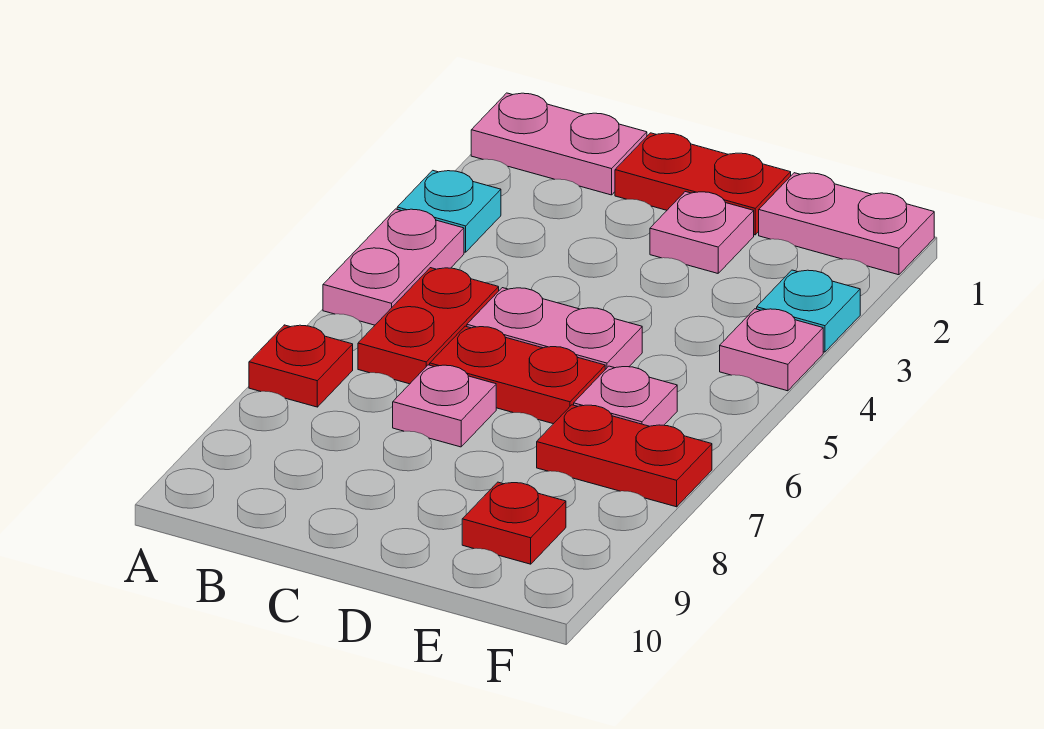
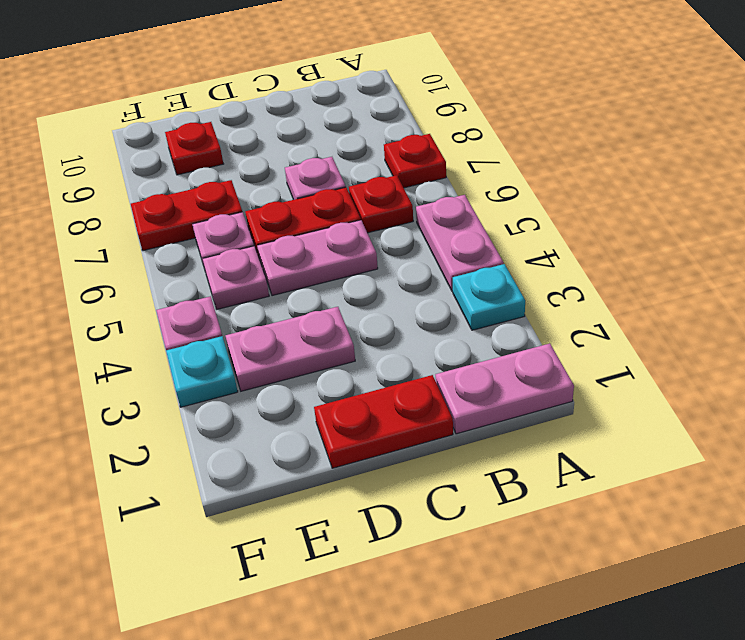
red plate B5:B6 level 1 -> red plate B6 level 1
pink plate D2 level 1 -> pink plate E5 level 1
pink plate E1:F1 level 1 -> pink plate D3:E3 level 1

